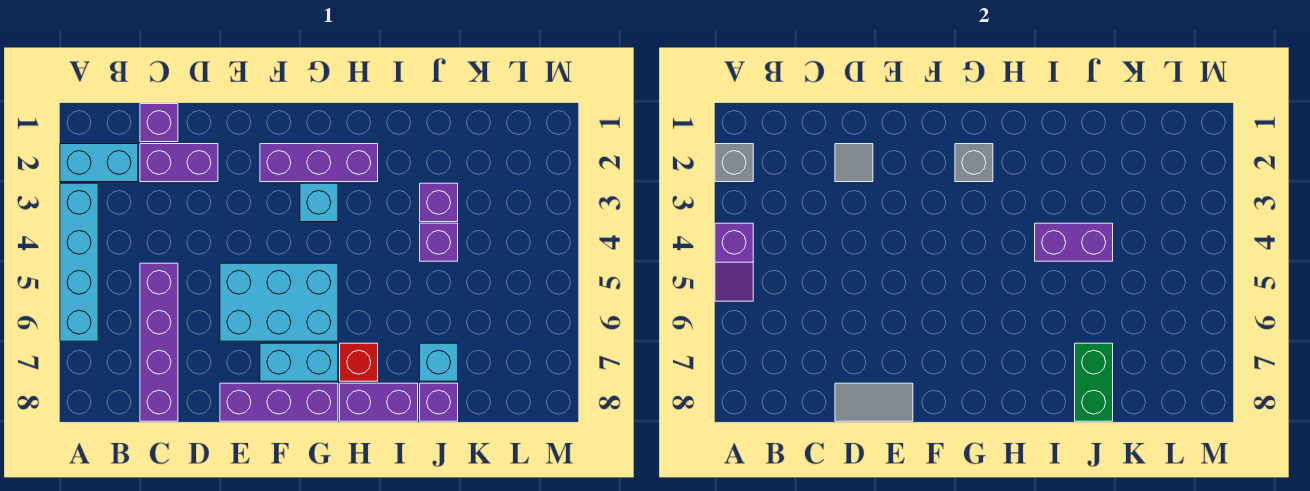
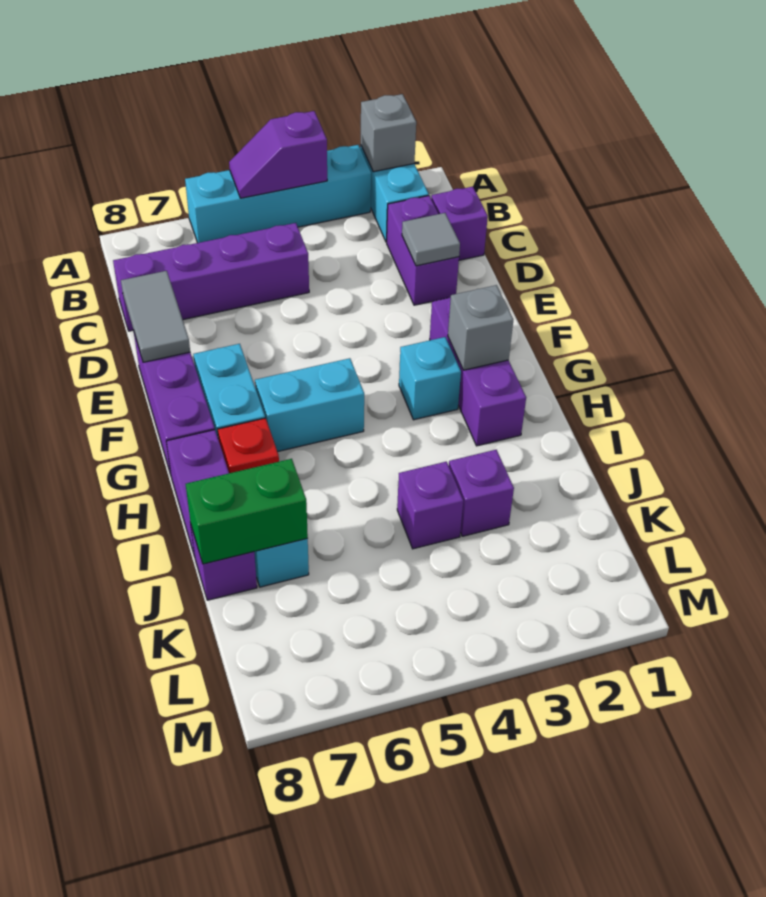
cyan brick E5:G6 level 1 -> cyan brick G5:G6 level 1
purple brick I4:J4 level 2 -> none

